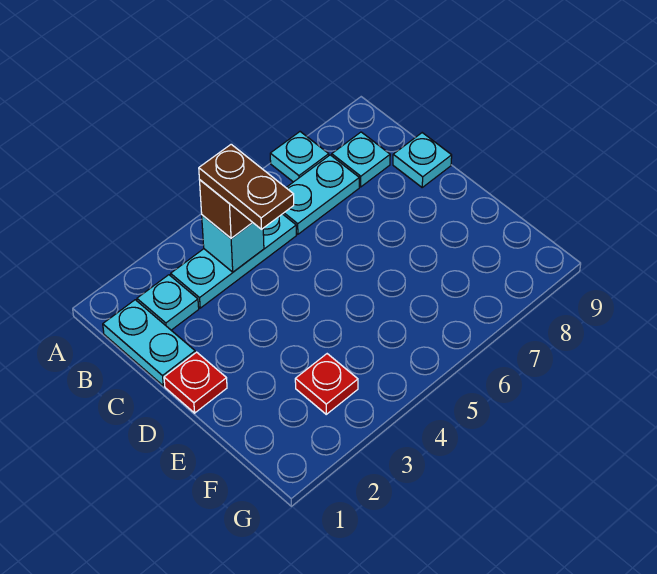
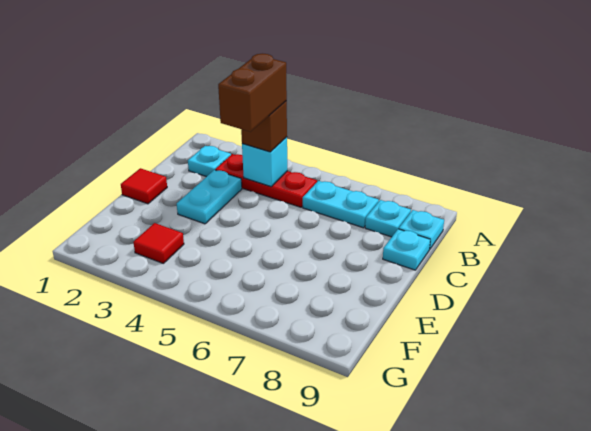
cyan plate A7 level 1 -> cyan plate B9 level 1
cyan plate B1:C1 level 1 -> cyan plate C3:D3 level 1
cyan plate B3:B5 level 1 -> red plate B3:B5 level 1
brown plate B4:C4 level 4 -> brown brick B4:C4 level 4
red plate D1 level 1 -> red tile D1 level 1
red plate F3 level 1 -> red tile F3 level 1

